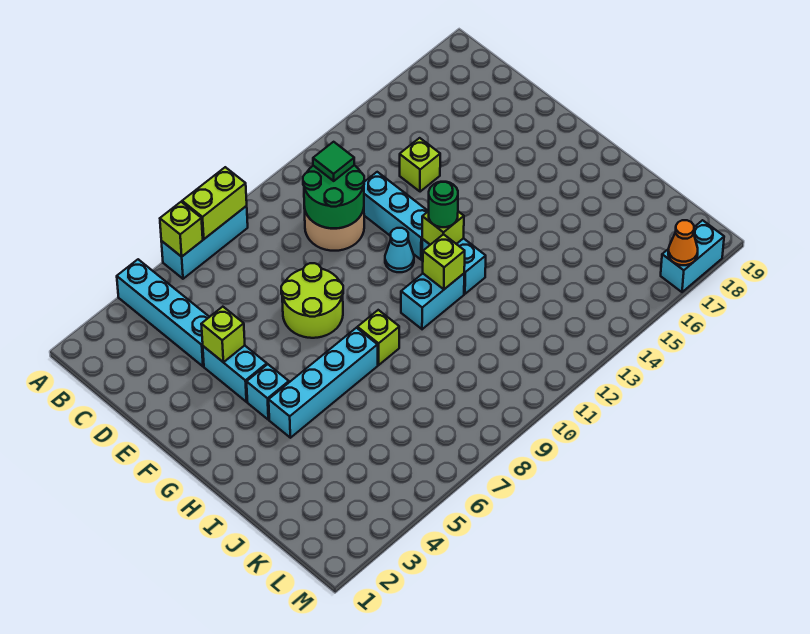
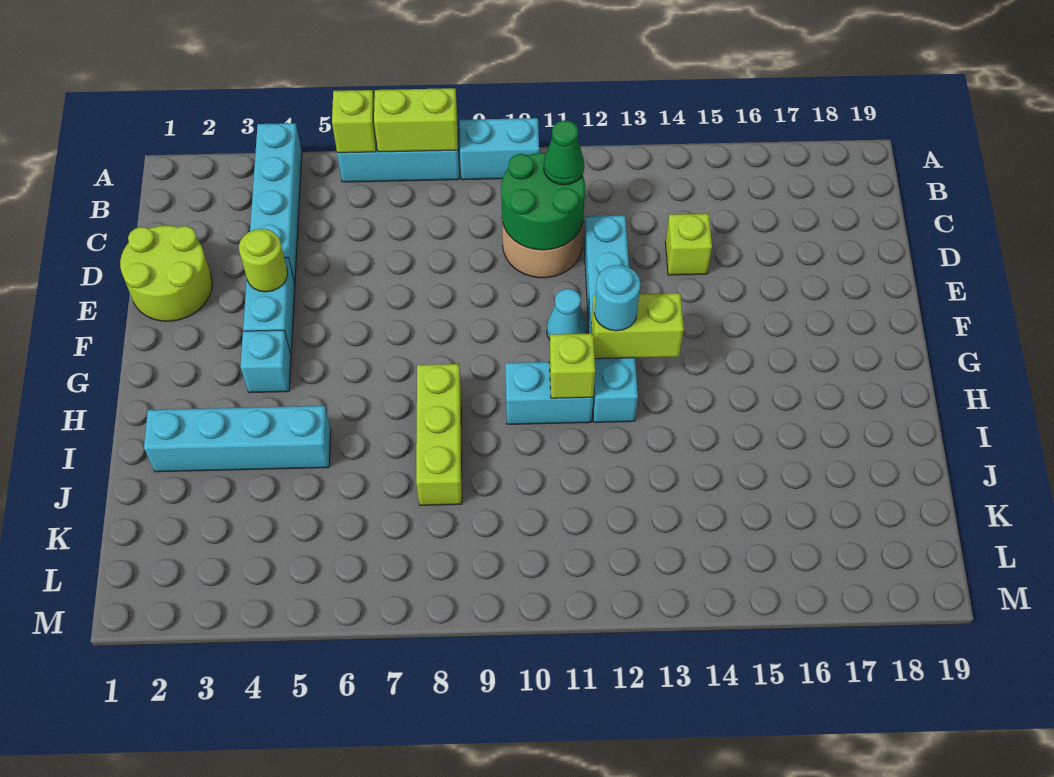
green tile C11 level 3 -> green cone C11 level 3
lime brick E4 level 2 -> lime round brick E4 level 2
lime round brick E7:F8 level 1 -> lime round brick D1:E2 level 1
lime brick G12 level 2 -> lime brick G12:G13 level 2
green round brick G12 level 3 -> cyan round brick G12 level 3
cyan brick H4:H7 level 1 -> cyan brick I2:I5 level 1
lime brick H8 level 1 -> lime brick H8:J8 level 1
cyan brick M17:M18 level 1 -> cyan brick A9:A10 level 1
orange cone M17 level 2 -> none

